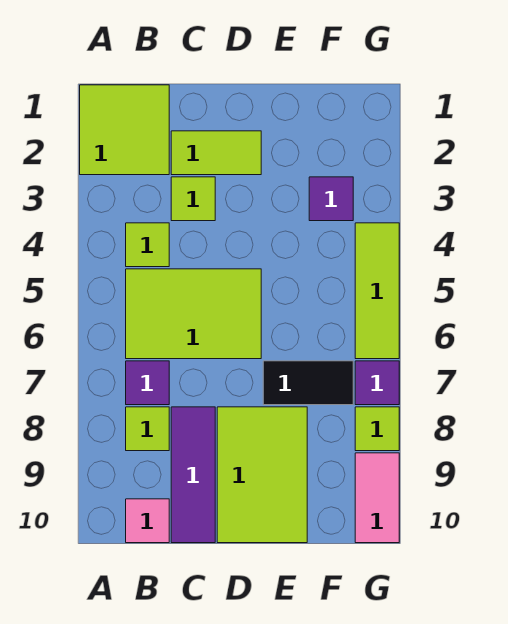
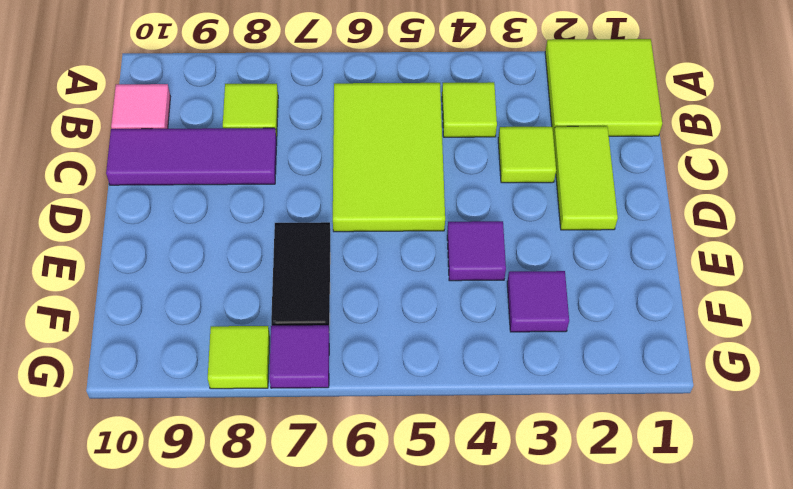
purple tile B7 level 1 -> purple tile E4 level 1
lime tile D8:E10 level 1 -> none
lime tile G4:G6 level 1 -> none
pink tile G9:G10 level 1 -> none

